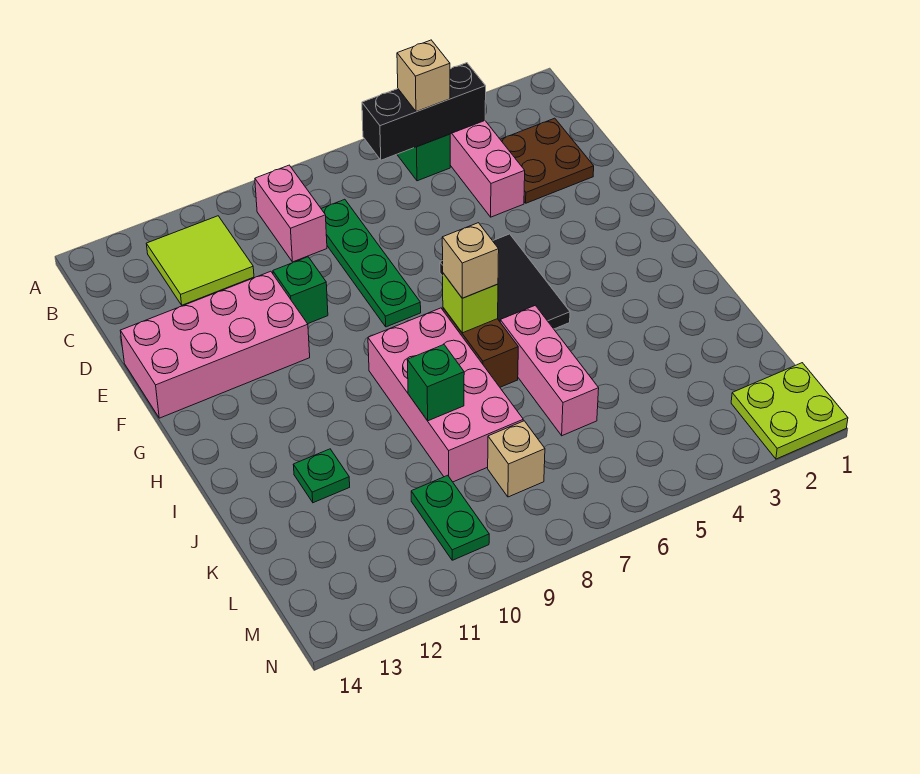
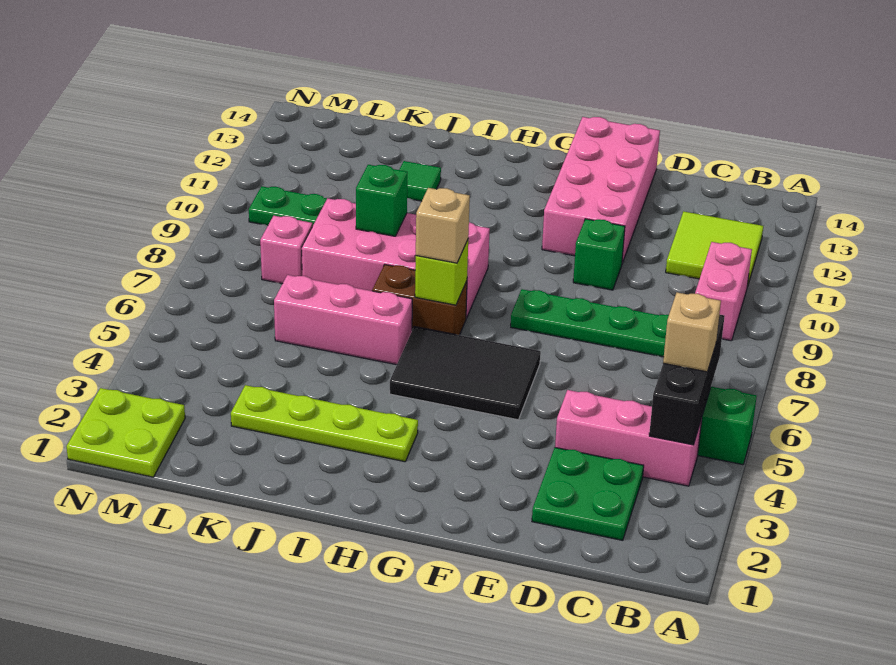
pink brick B9:C9 level 1 -> pink brick B9:B10 level 1
brown plate C2:D3 level 1 -> green plate C2:D3 level 1
none -> lime plate H3:K3 level 1
green plate J12 level 1 -> green tile J12 level 1
tan brick L8 level 1 -> pink brick L8 level 1

